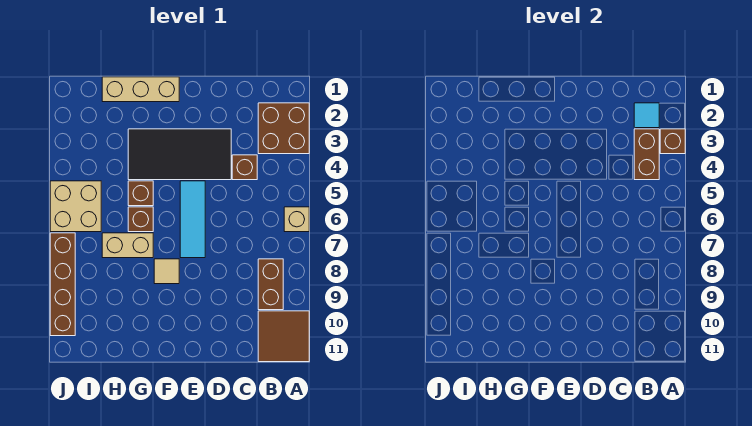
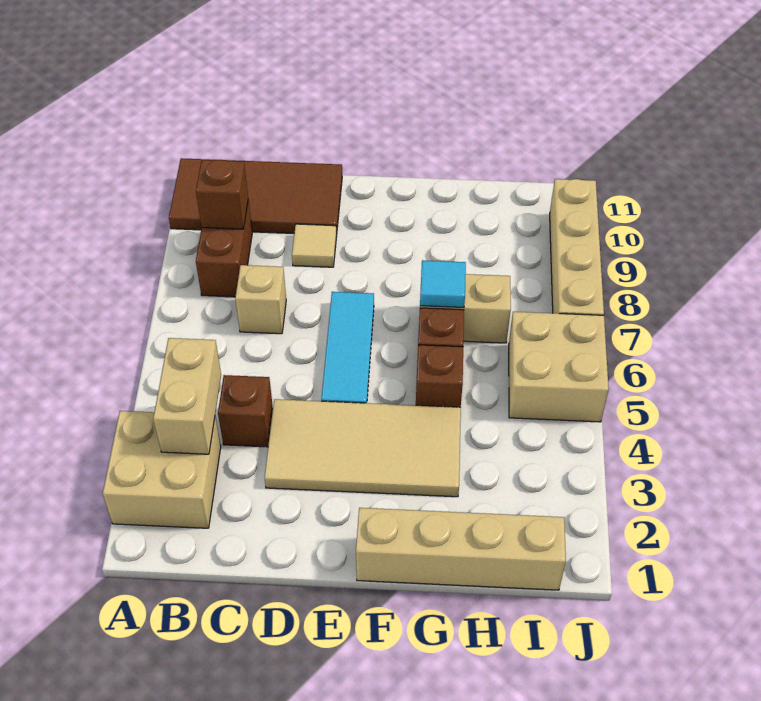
brown brick A2:B3 level 1 -> tan brick A2:B3 level 1
brown brick A3 level 2 -> brown brick B9 level 2
tan brick A6 level 1 -> tan brick C7 level 1
brown tile A10:B11 level 1 -> brown tile A10:D11 level 1
cyan tile B2 level 2 -> cyan tile G7 level 2
brown brick B3:B4 level 2 -> tan brick B3:B4 level 2
black tile D3:G4 level 1 -> tan tile D3:G4 level 1
tan brick F1:H1 level 1 -> tan brick F1:I1 level 1
tan tile F8 level 1 -> tan tile D9 level 1
brown brick J7:J10 level 1 -> tan brick J7:J10 level 1

